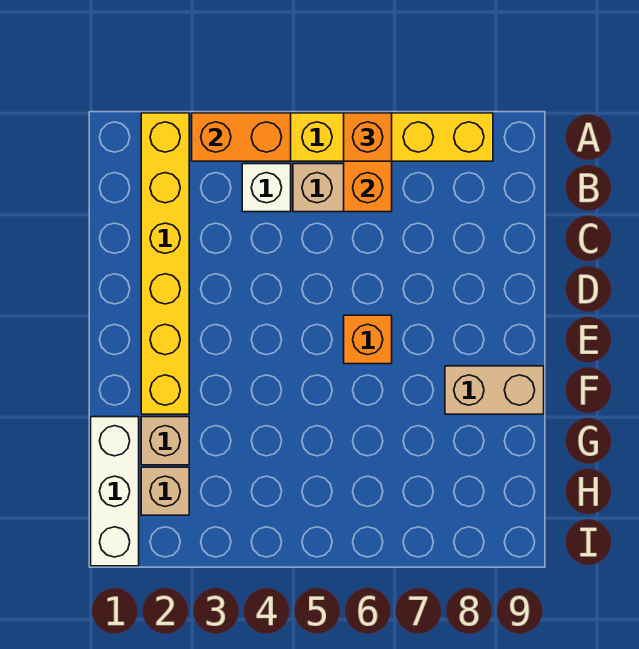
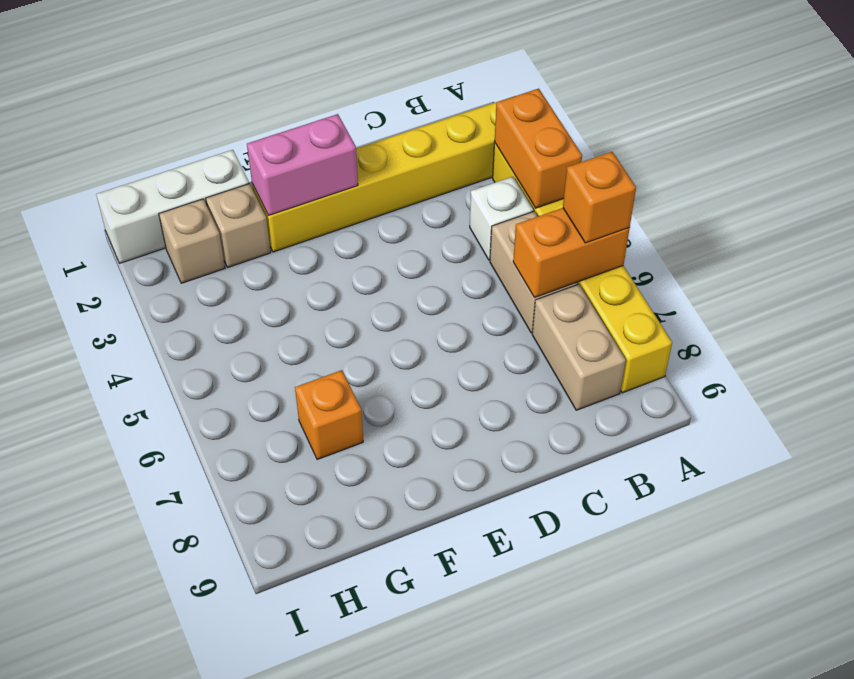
none -> pink brick E2:F2 level 2
orange brick E6 level 1 -> orange brick G7 level 1
tan brick F8:F9 level 1 -> tan brick B7:B8 level 1

